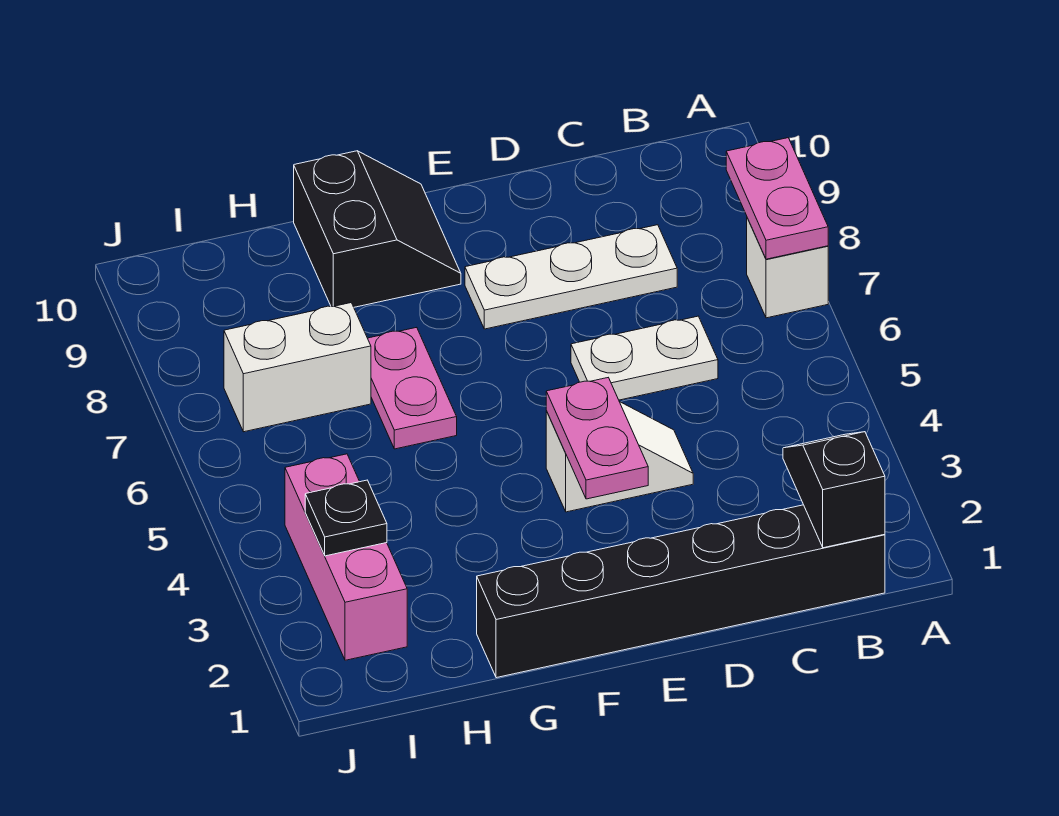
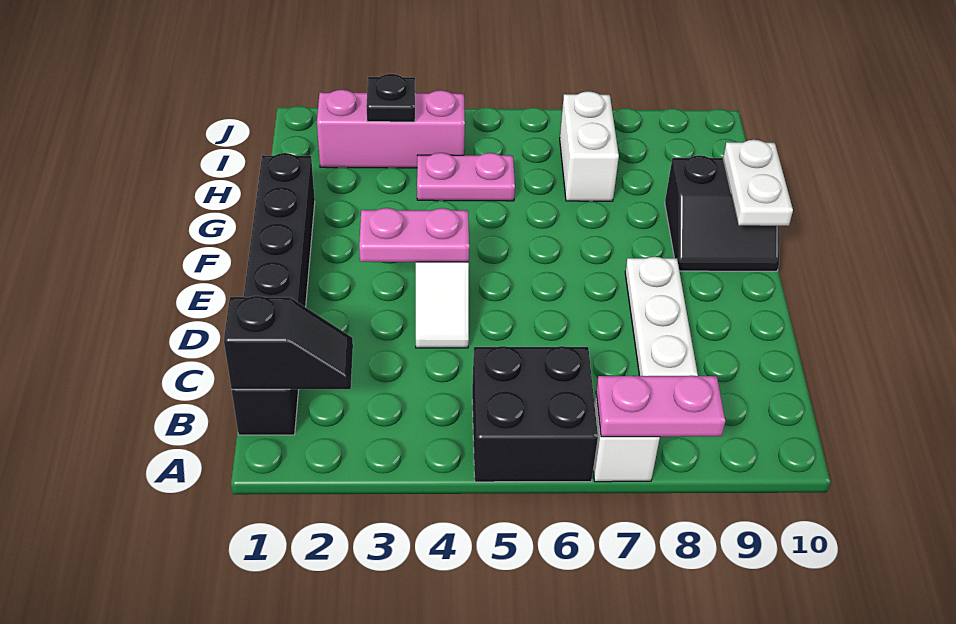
none -> black brick A5:B6 level 1
white plate C6:D6 level 1 -> white plate F10:G10 level 2
pink plate G6:G7 level 1 -> pink plate H4:H5 level 1

